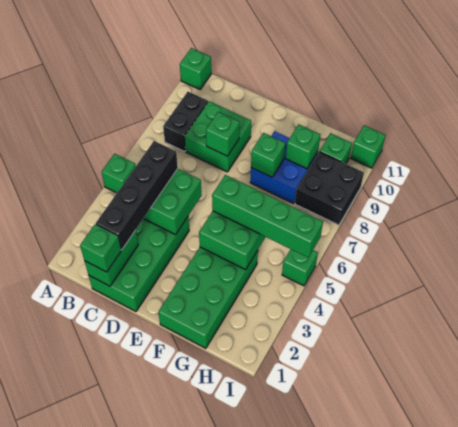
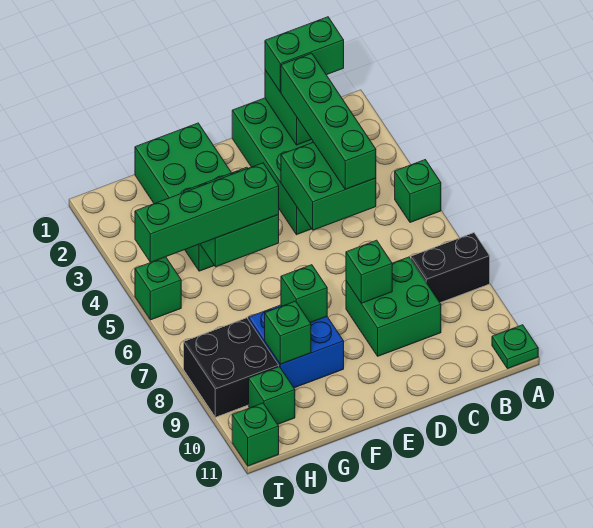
green brick A11 level 1 -> green plate A11 level 1
black brick B8:B9 level 1 -> black brick A8:B8 level 1
green brick C1 level 3 -> green brick B1:C1 level 3
black brick C2:C5 level 3 -> green brick C2:C5 level 3

